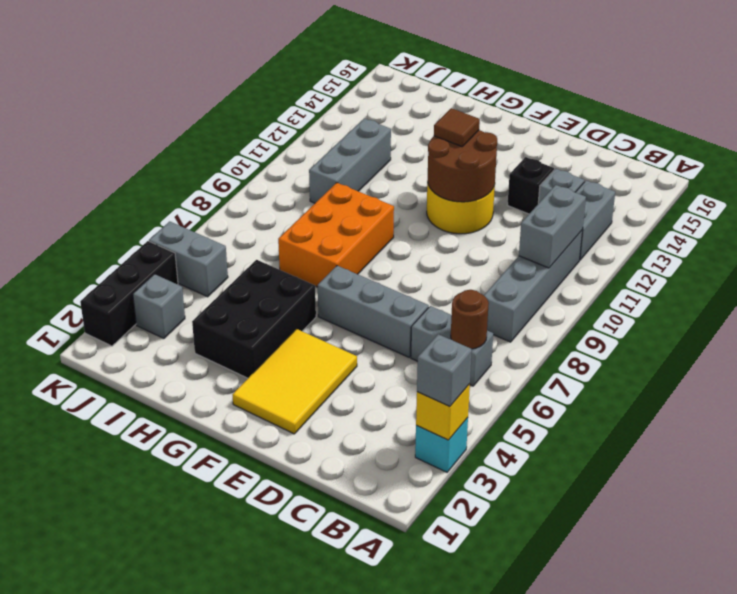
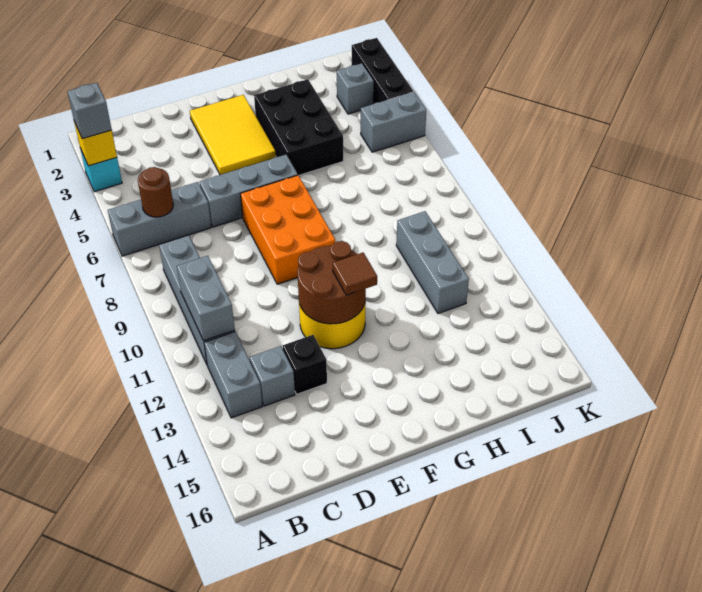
grey brick B6:C6 level 1 -> grey brick A6:C6 level 1
orange brick G7:H9 level 1 -> orange brick E7:F9 level 1

